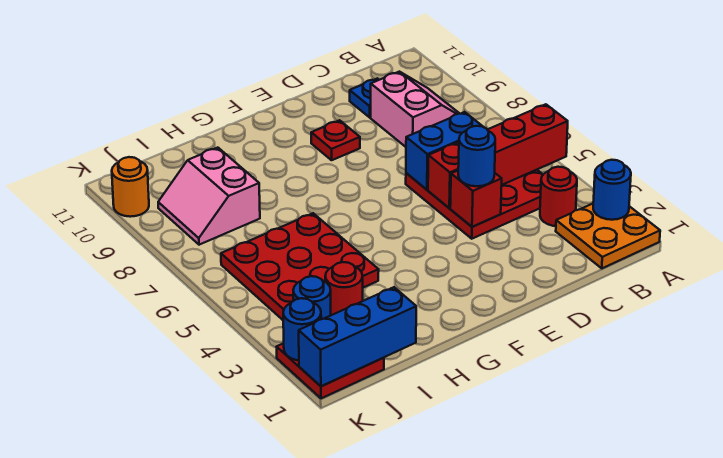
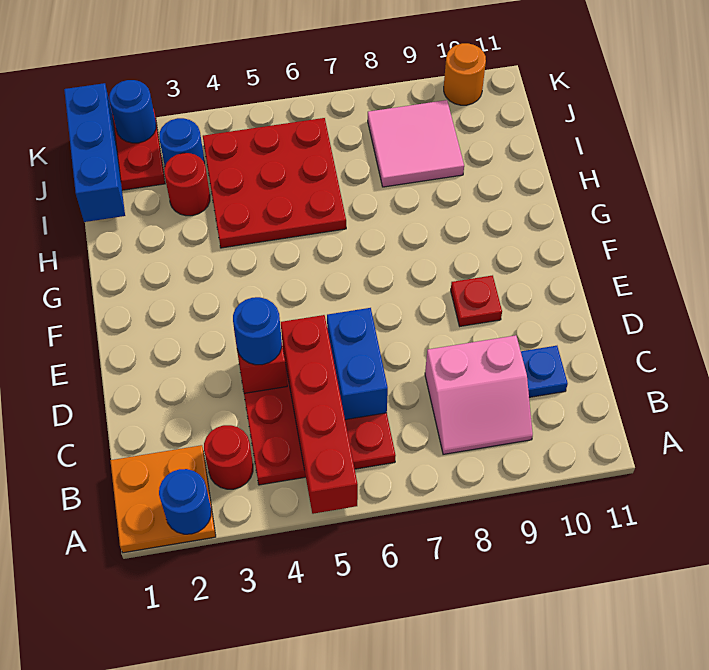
pink slope I8:J9 level 1 top I -> pink tile I8:J9 level 1

